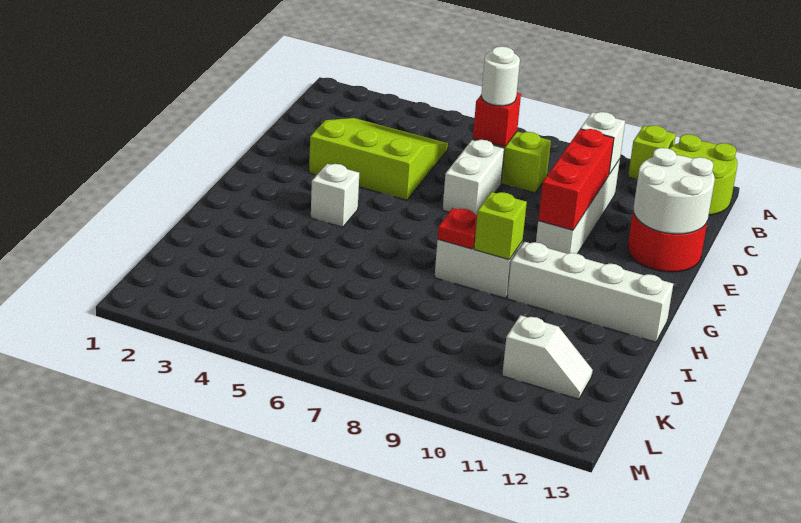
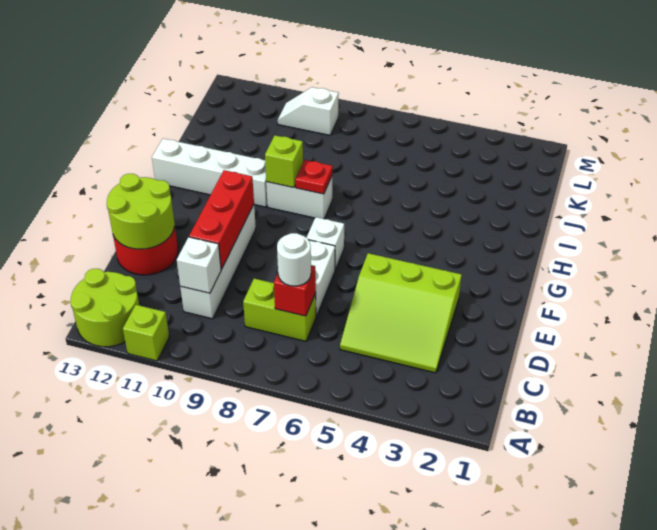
white round brick D12:E13 level 2 -> lime round brick D12:E13 level 2
white brick G4 level 1 -> white brick F7 level 1
white slope K11:K12 level 1 top 11 -> white slope L9:L10 level 1 top 9

